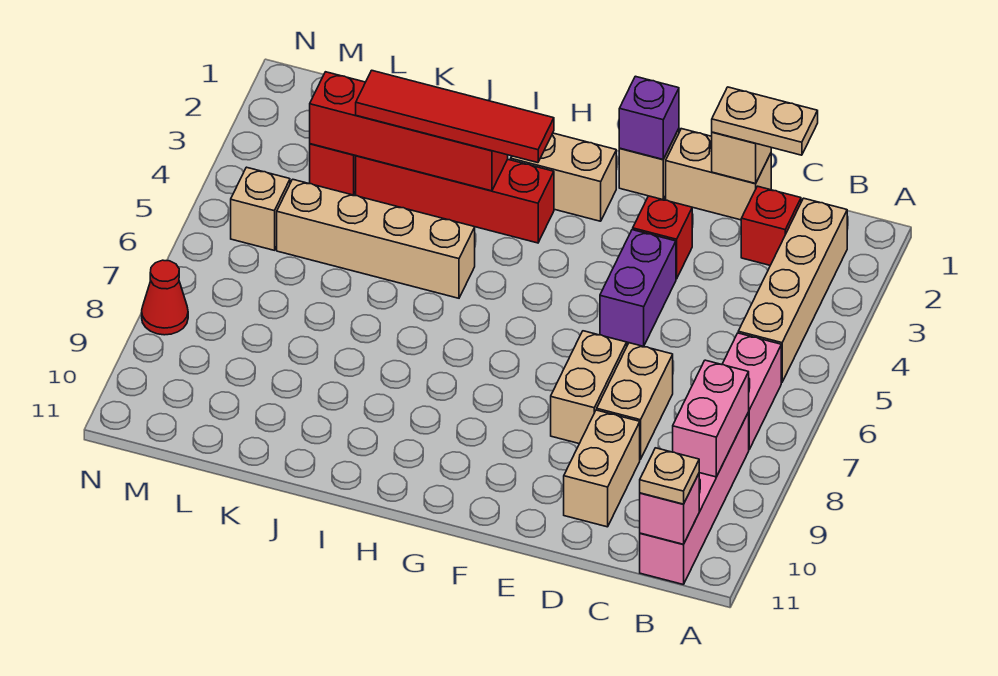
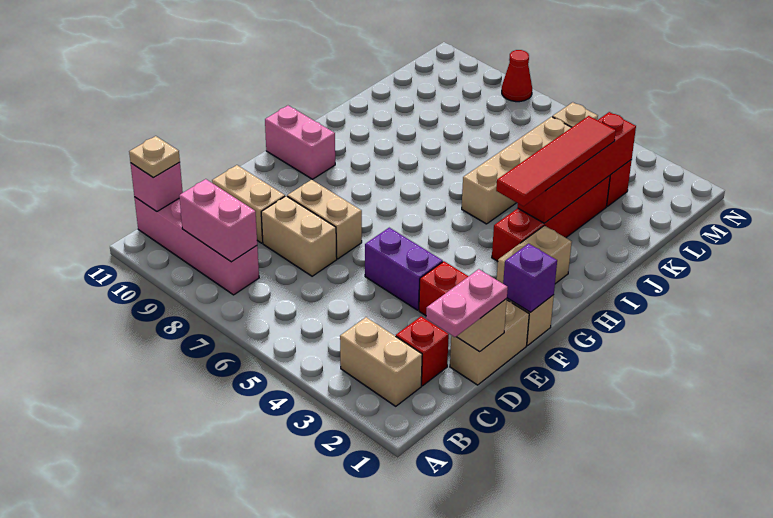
tan brick B2:B5 level 1 -> tan brick B2:B3 level 1
pink brick B6:B7 level 1 -> pink brick G10:G11 level 1
tan plate C1:D1 level 3 -> pink plate C1:D1 level 3

